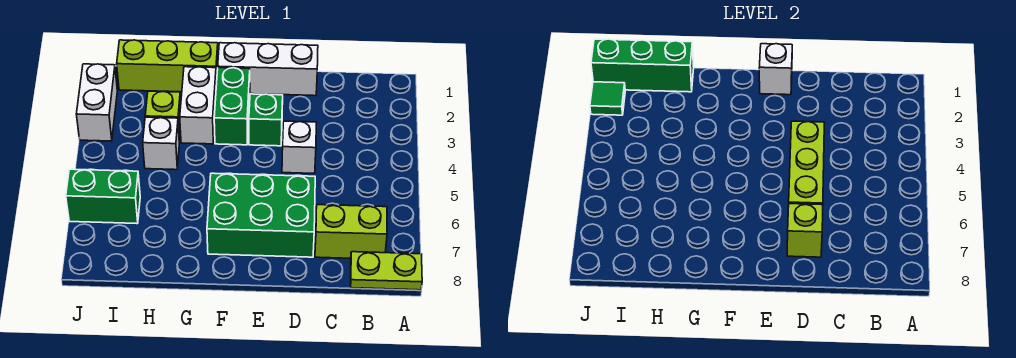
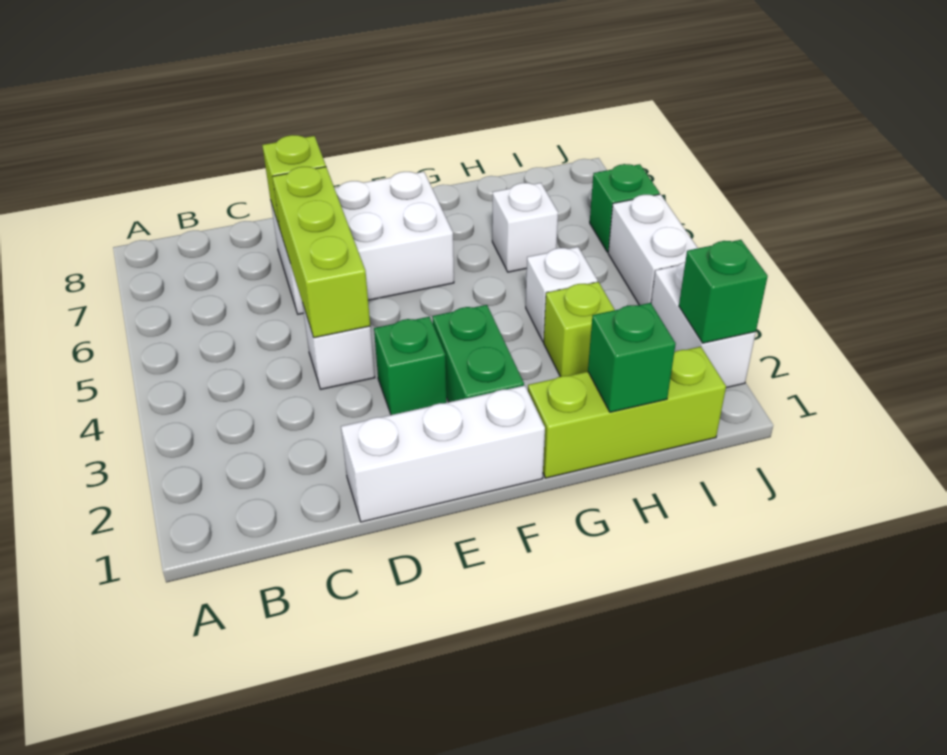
lime plate A8:B8 level 1 -> none
lime brick B7:C7 level 1 -> none
green brick D6:F7 level 1 -> white brick D6:F7 level 1
white brick E1 level 2 -> white brick H6 level 1
white brick G2:G3 level 1 -> white brick J4:J5 level 1
green brick H1:J1 level 2 -> green brick H1 level 2
green brick I6:J6 level 1 -> green brick J6 level 1
green tile J2 level 2 -> green brick J2 level 2

